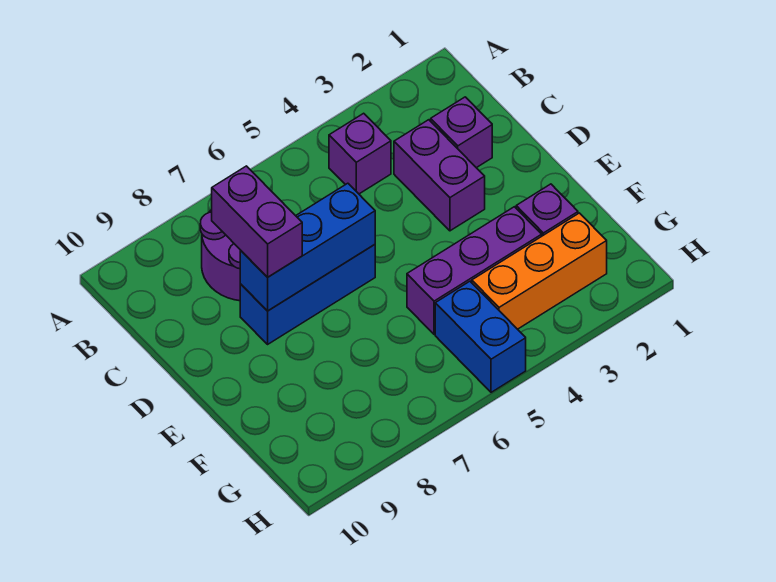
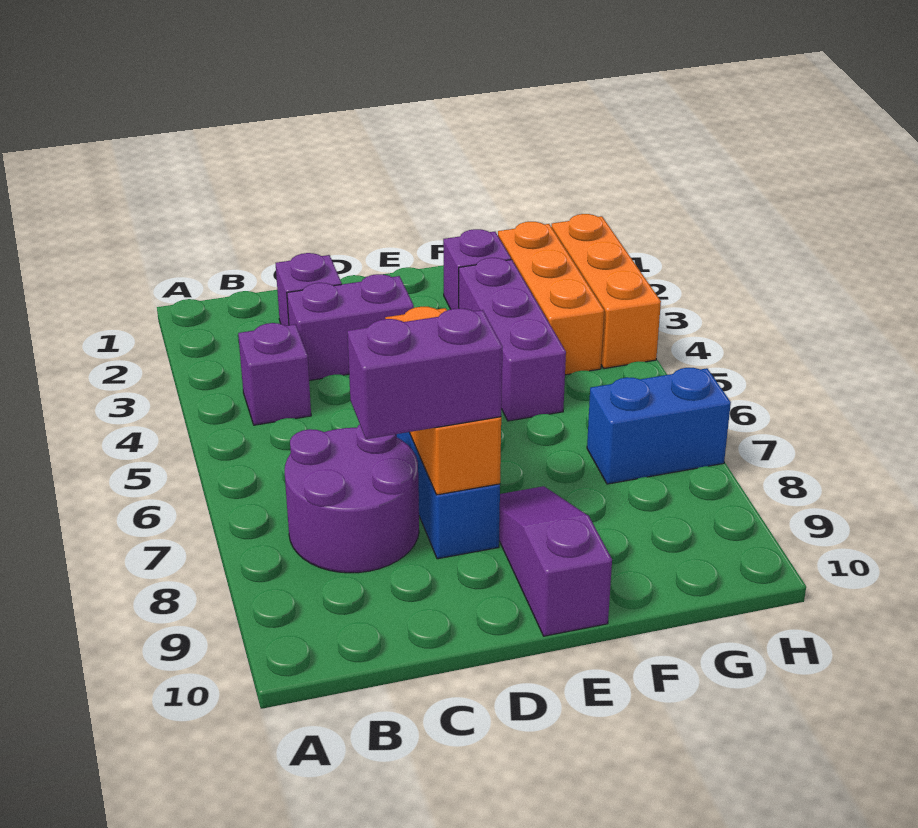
blue brick D6:D8 level 2 -> orange brick D6:D8 level 2
none -> purple slope E8:E10 level 1 top 10
blue brick G5:H5 level 1 -> blue brick G7:H7 level 1
none -> orange brick H2:H4 level 1

